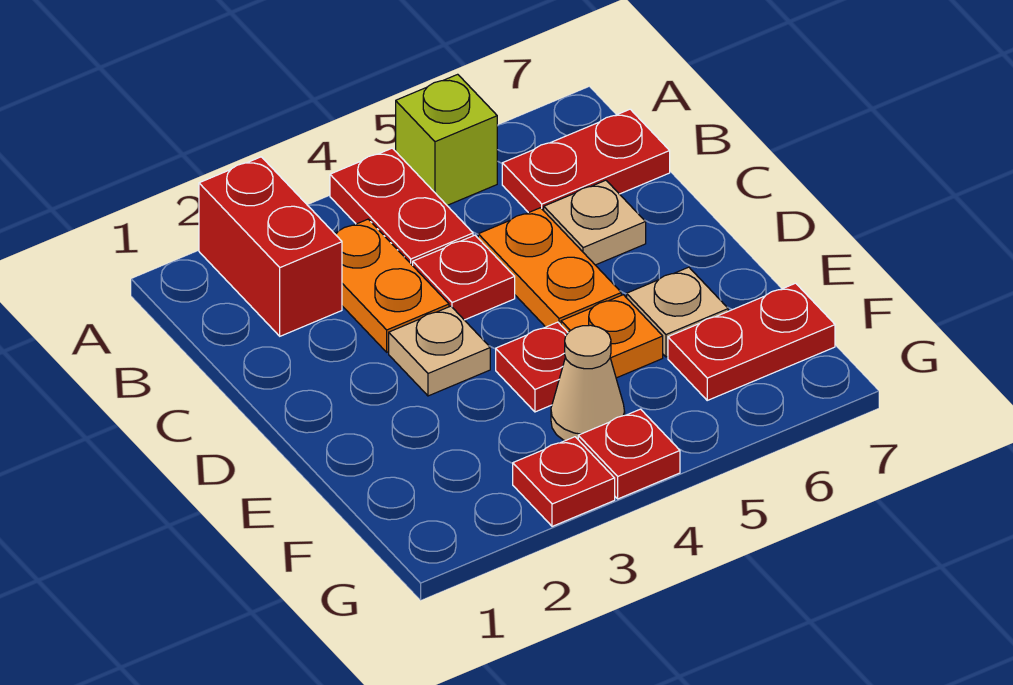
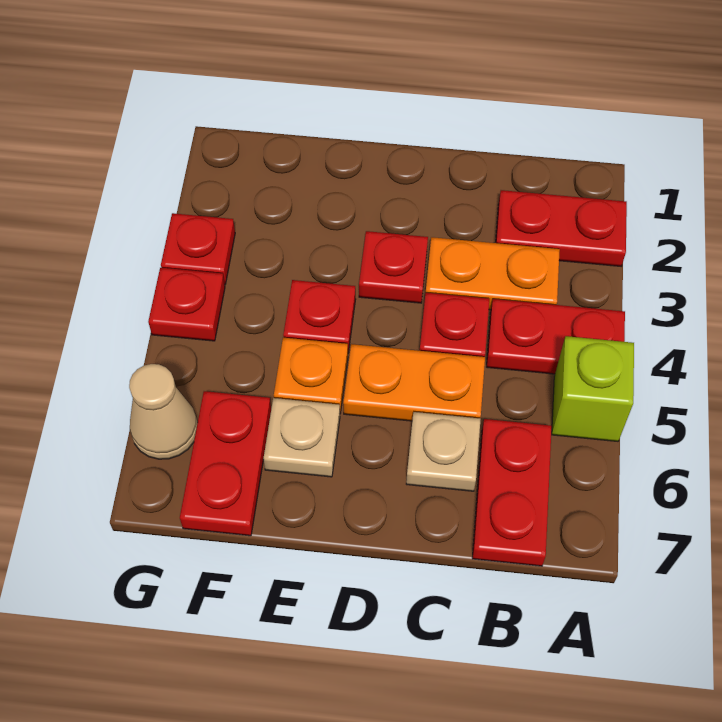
red brick A2:B2 level 1 -> red plate A2:B2 level 1
tan plate D3 level 1 -> red plate D3 level 1
tan cone F4 level 1 -> tan cone G6 level 1

